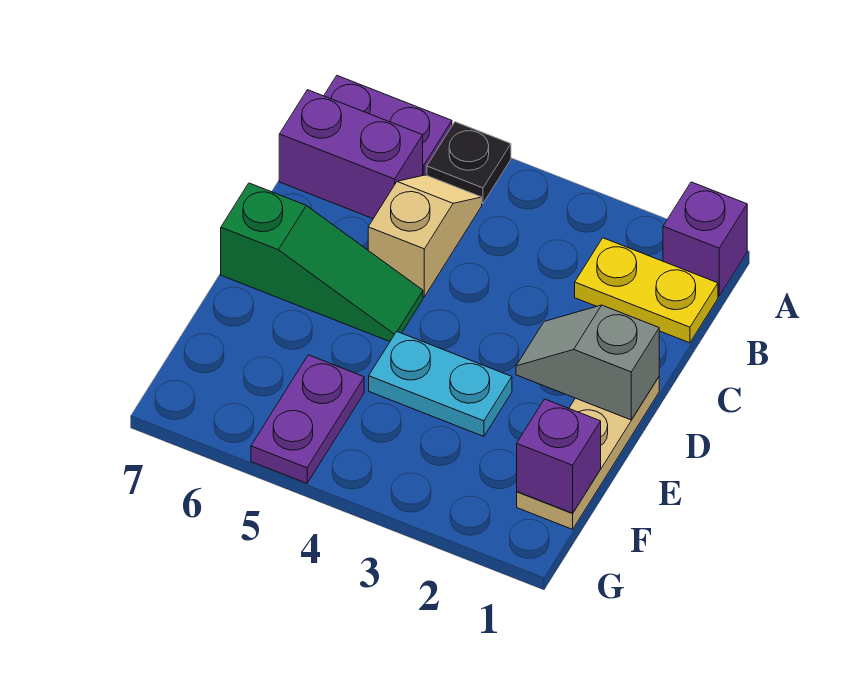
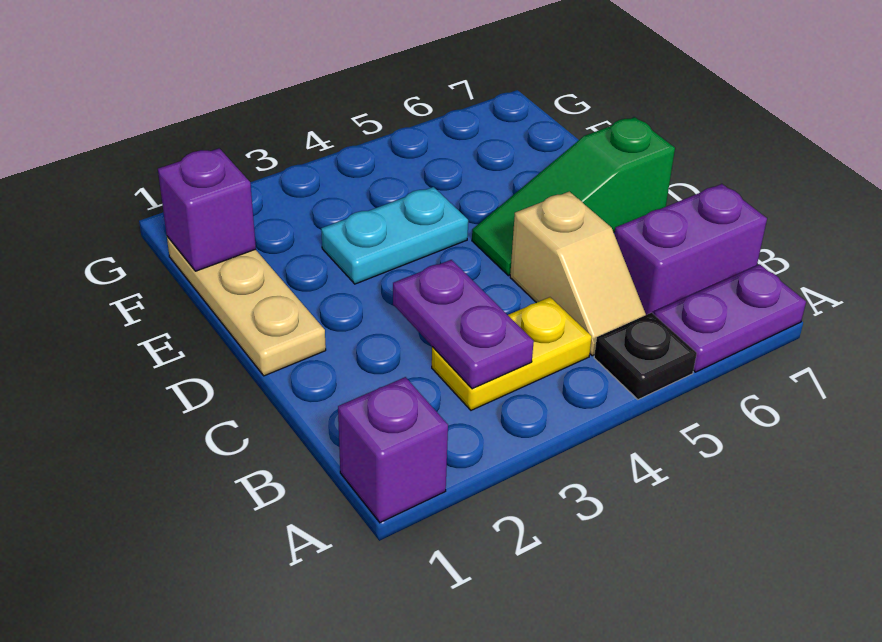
yellow plate B1:B2 level 1 -> yellow plate B3:B4 level 1
grey slope D1:D2 level 2 top 1 -> none
purple plate F5:G5 level 1 -> purple plate B3:C3 level 2

